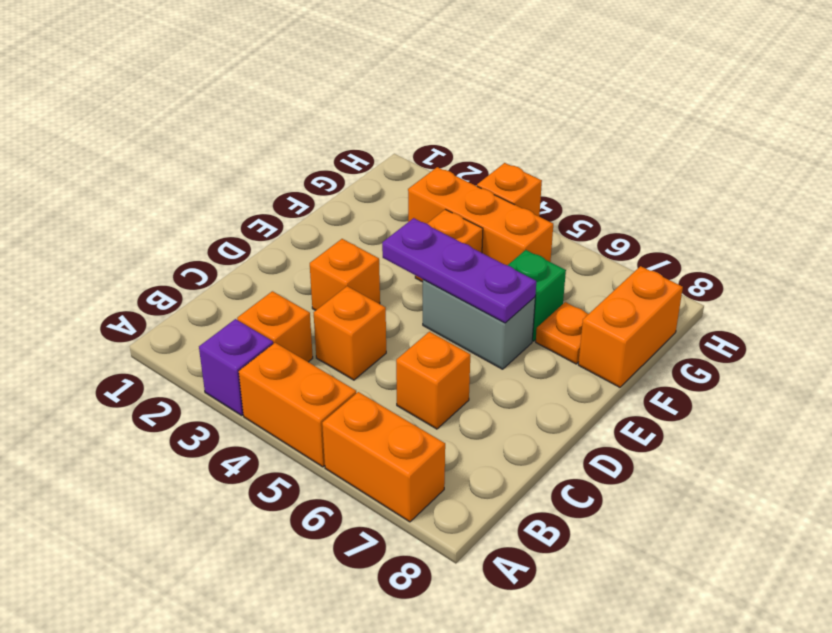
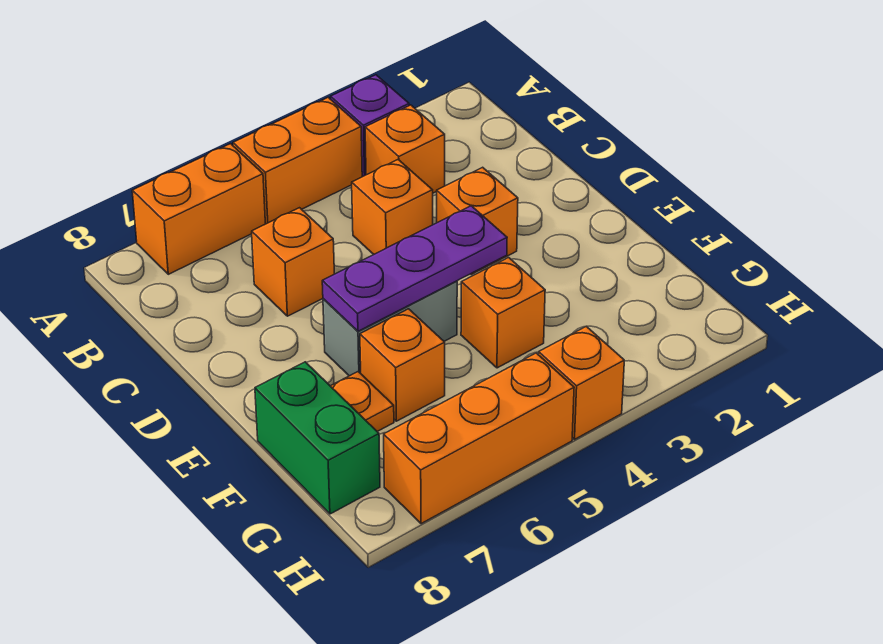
green brick F6 level 1 -> orange brick F6 level 1
orange brick F8:G8 level 1 -> green brick F8:G8 level 1
orange brick G3:G5 level 1 -> orange brick H5:H7 level 1

